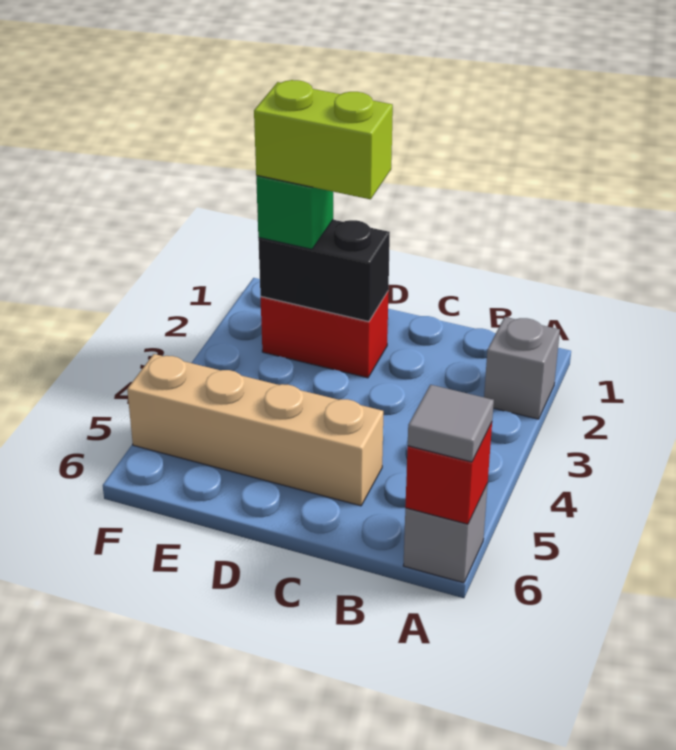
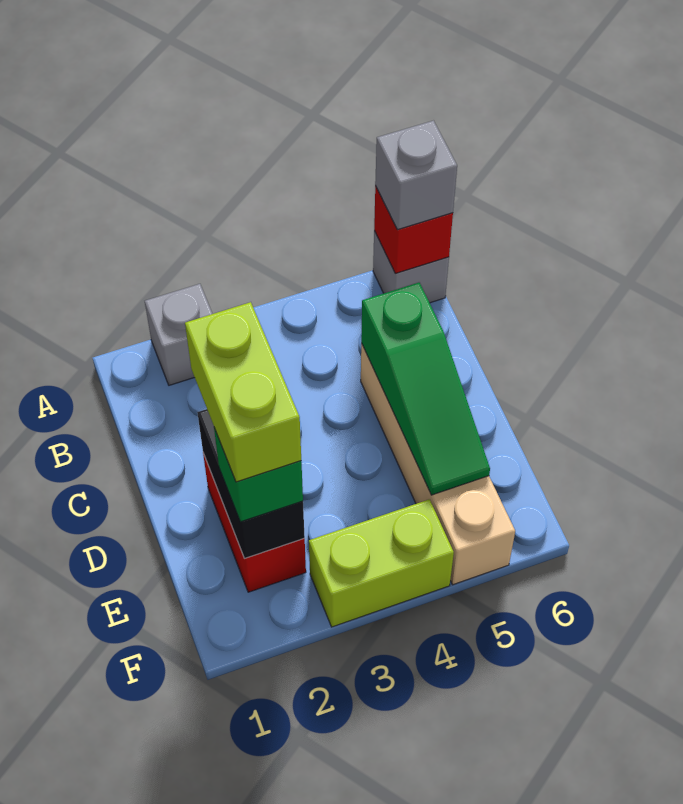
grey tile A6 level 3 -> grey brick A6 level 3
none -> green slope C5:E5 level 2 top C
none -> lime brick F3:F4 level 1

